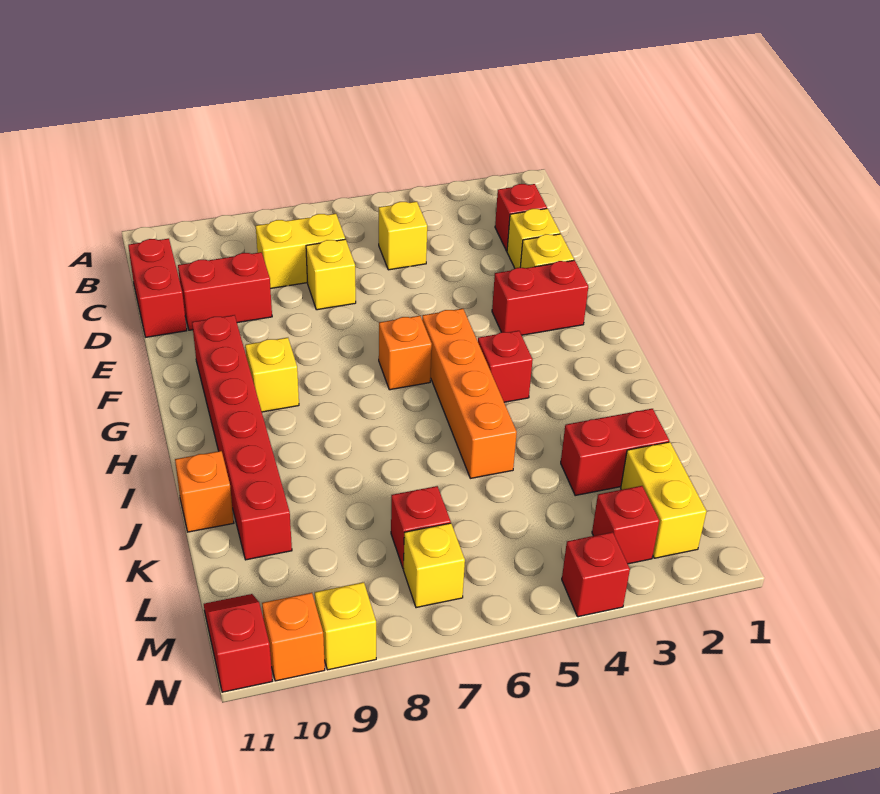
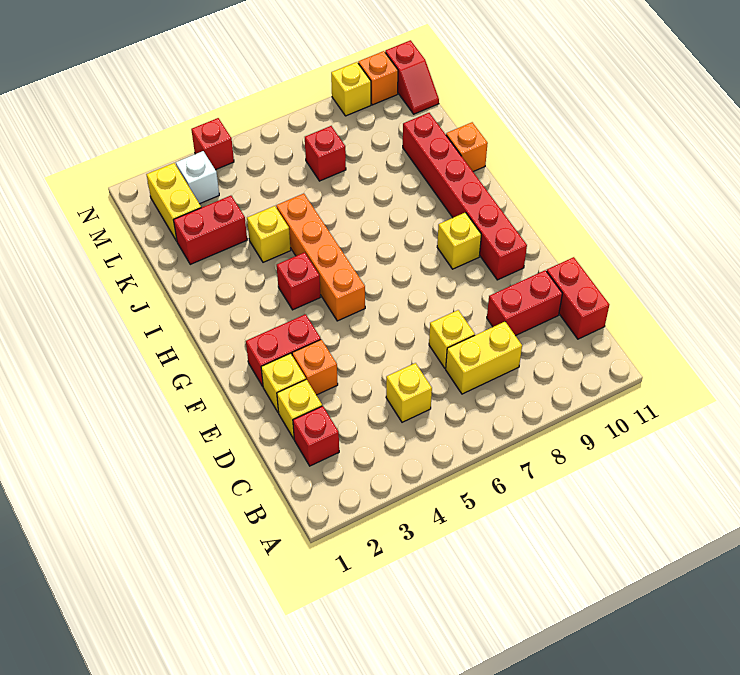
orange brick G6 level 1 -> orange brick E3 level 1
red brick M3 level 1 -> white brick M3 level 1
yellow brick M7 level 1 -> yellow brick J4 level 1

